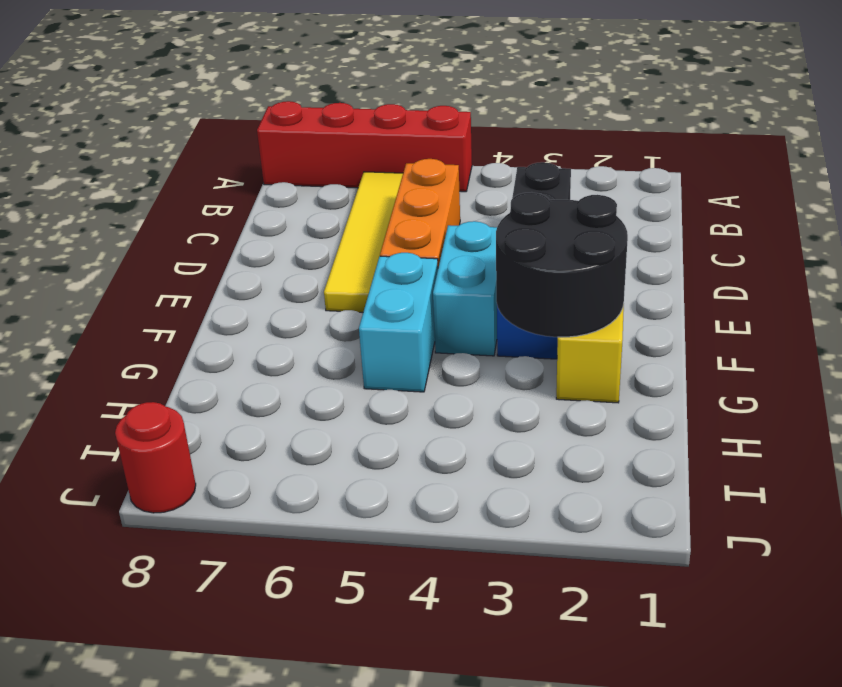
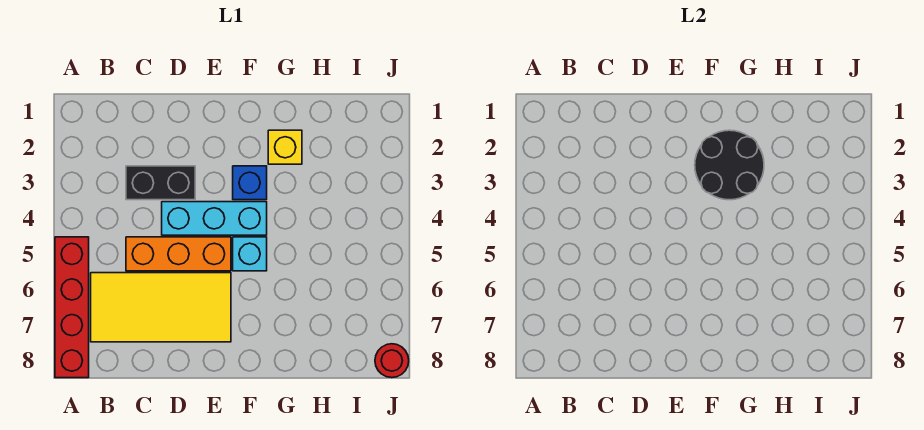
yellow tile B6:E6 level 1 -> yellow tile B6:E7 level 1
cyan brick E4:F4 level 1 -> cyan brick D4:F4 level 1
cyan brick F5:G5 level 1 -> cyan brick F5 level 1

